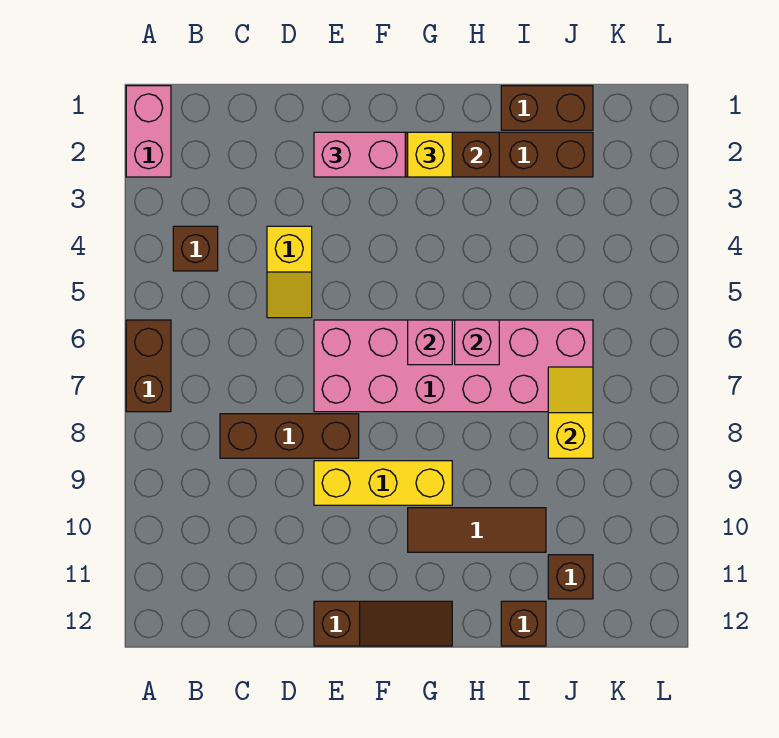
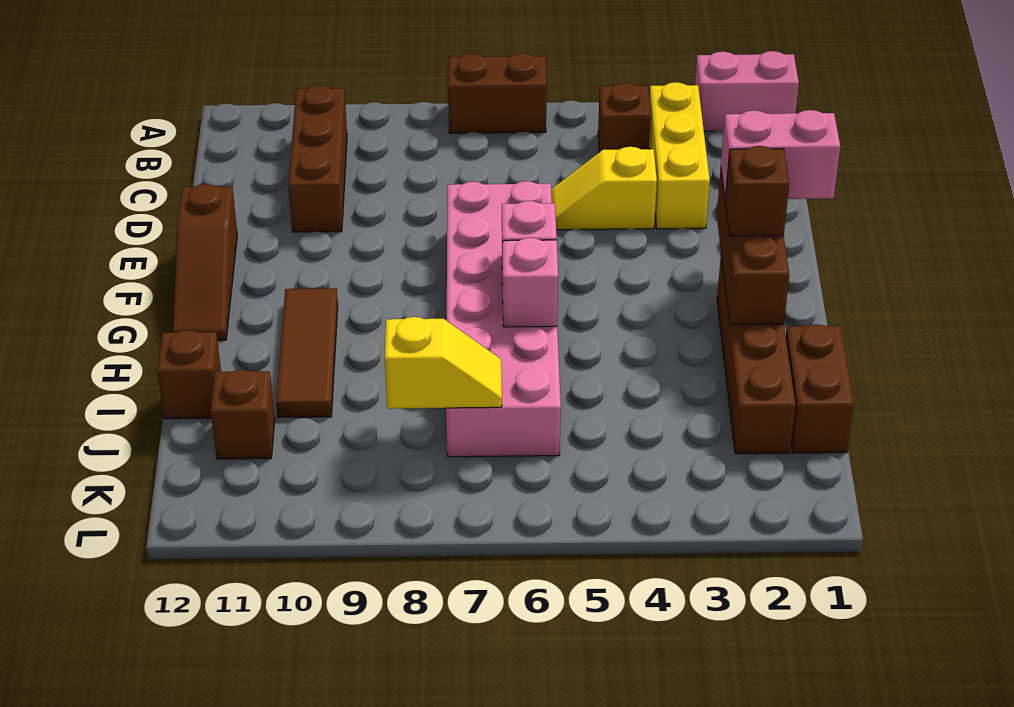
brown brick C8:E8 level 1 -> brown brick B10:D10 level 1
pink brick E2:F2 level 3 -> pink brick F1:F2 level 3
yellow brick E9:G9 level 1 -> yellow brick B3:D3 level 1
yellow brick G2 level 3 -> brown brick G2 level 3

